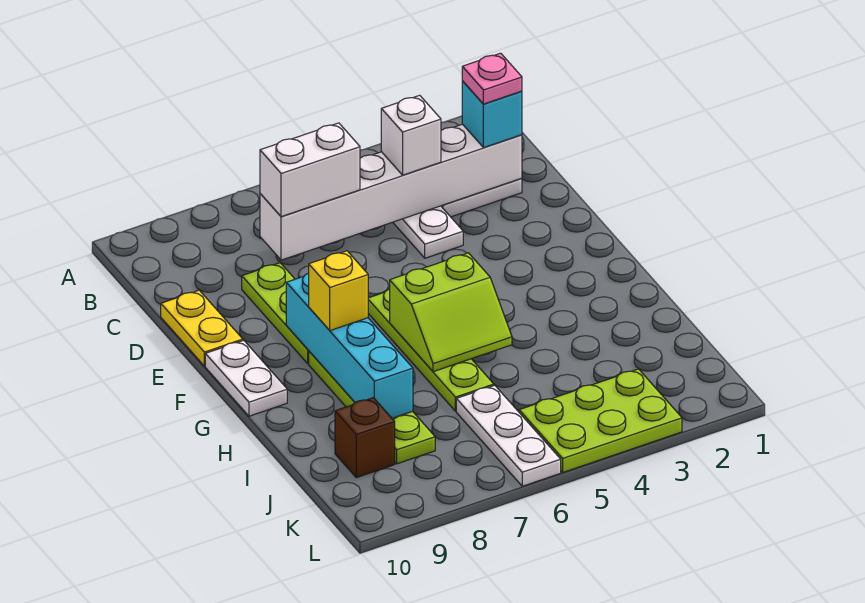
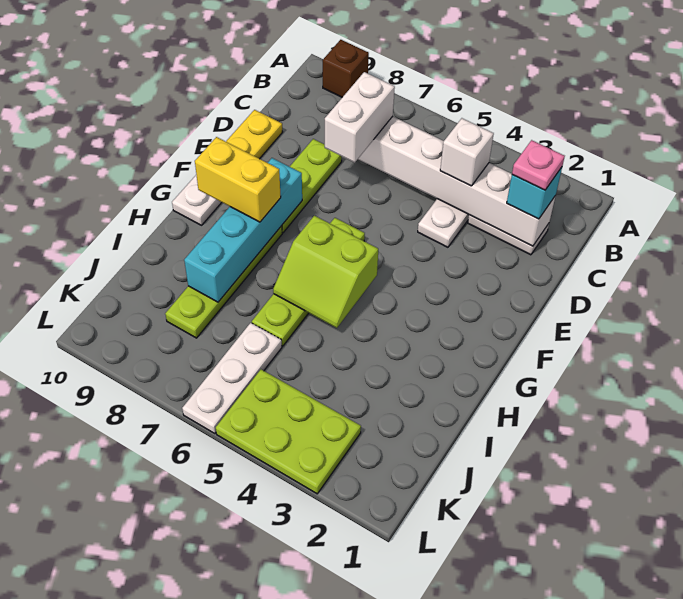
white brick C6:C7 level 3 -> white brick C7:D7 level 3
yellow brick G8 level 3 -> yellow brick G8:G9 level 3
brown brick J9 level 1 -> brown brick A9 level 1

